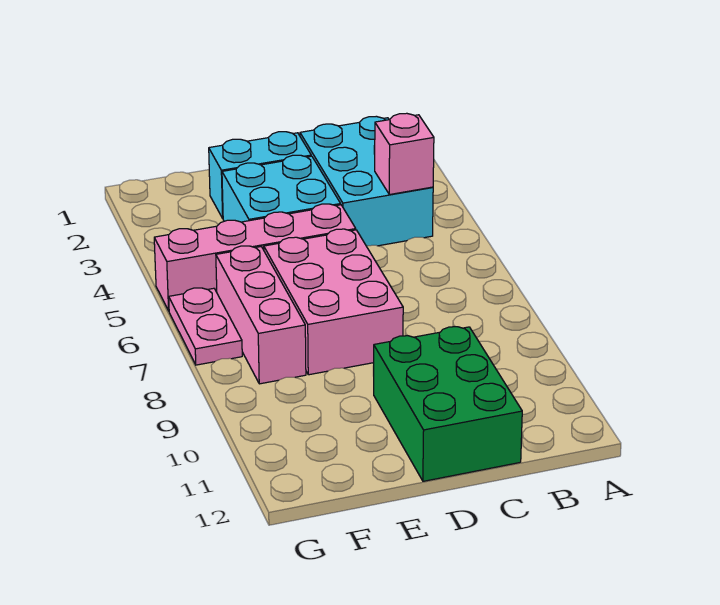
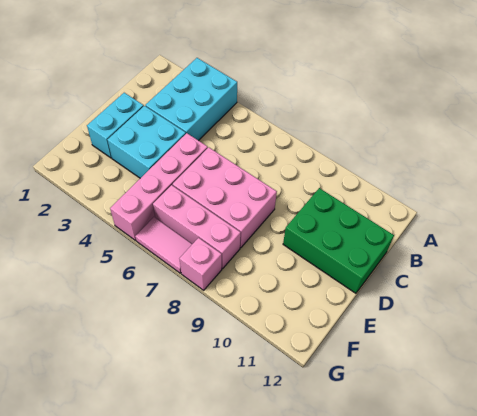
cyan brick B2:C4 level 1 -> cyan brick A3:C4 level 1
pink brick B4 level 2 -> pink brick G8 level 1
pink plate G6:G7 level 1 -> pink tile G6:G7 level 1

